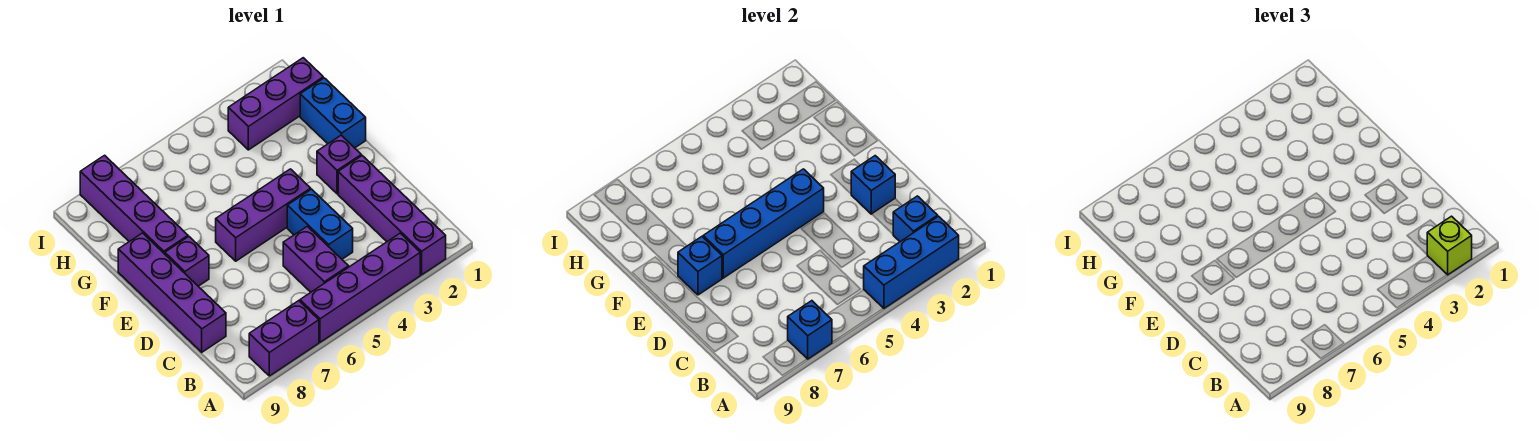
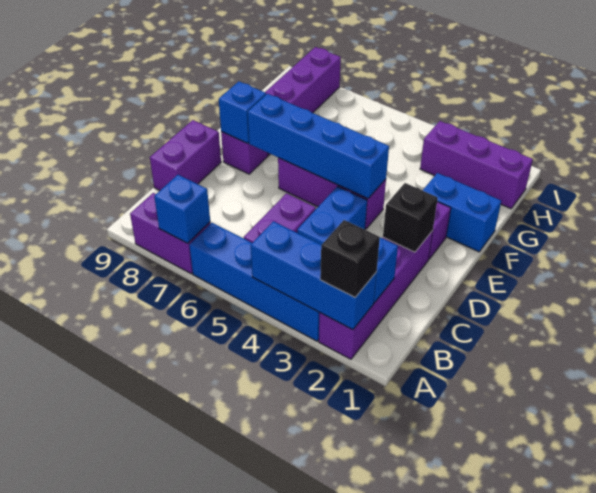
lime brick A2 level 3 -> black brick A2 level 3
purple brick A3:A6 level 1 -> blue brick A3:A6 level 1
purple brick C9:F9 level 1 -> purple brick C9:D9 level 1
blue brick D2 level 2 -> black brick D2 level 2
blue brick F1:G1 level 1 -> blue brick F1:F2 level 1

